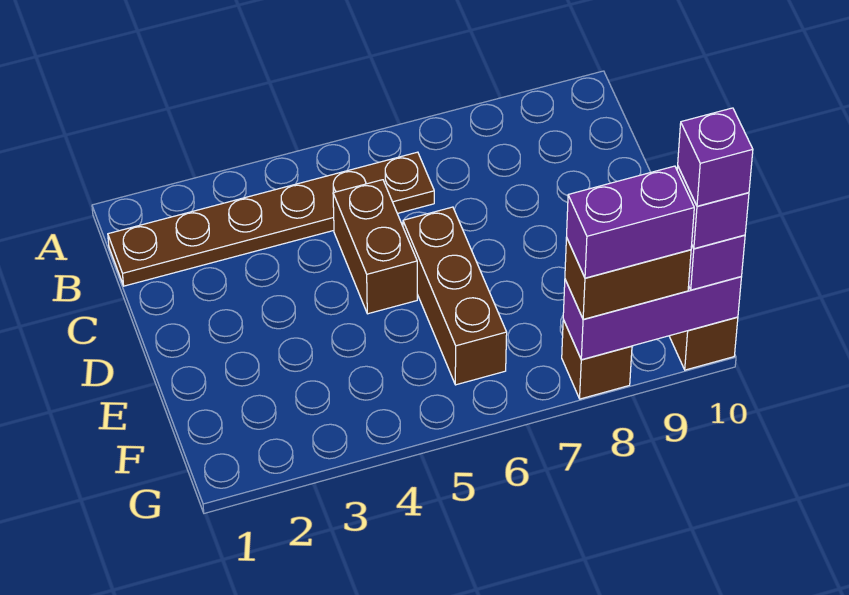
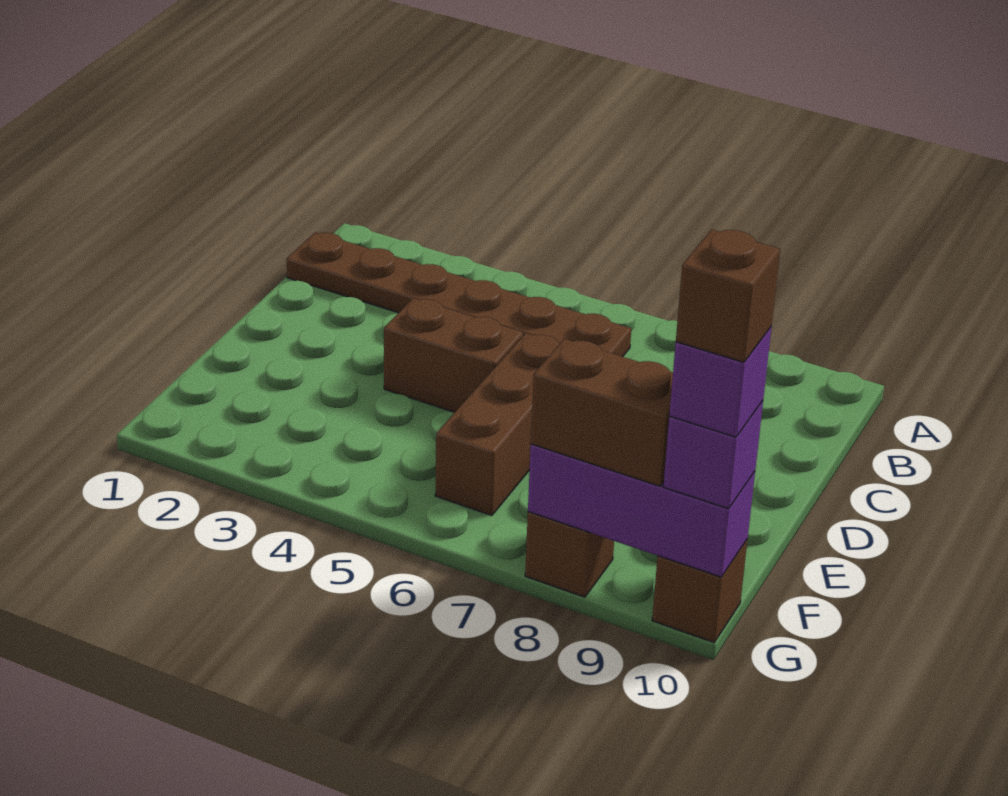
brown brick C5:D5 level 1 -> brown brick D4:D5 level 1
purple brick G8:G9 level 4 -> none
purple brick G10 level 5 -> brown brick G10 level 5

